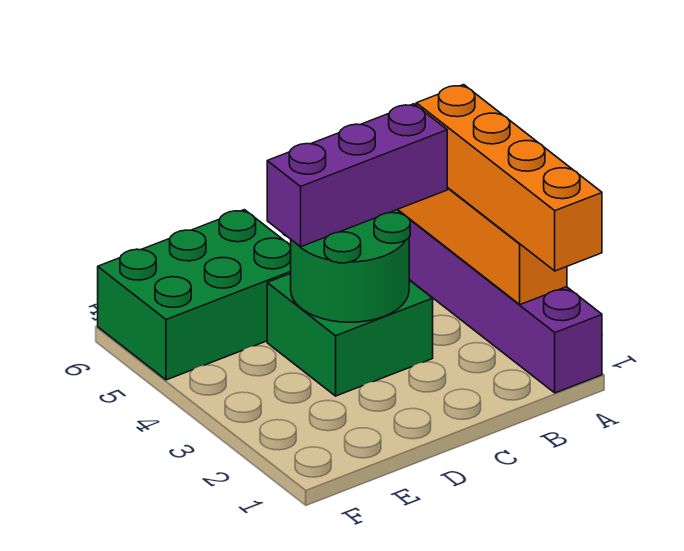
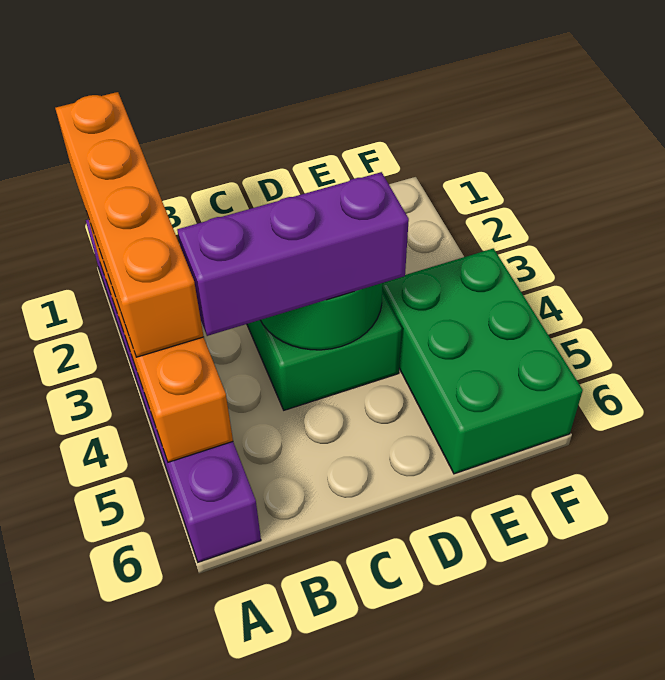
green brick D5:F6 level 1 -> green brick E4:F6 level 1

